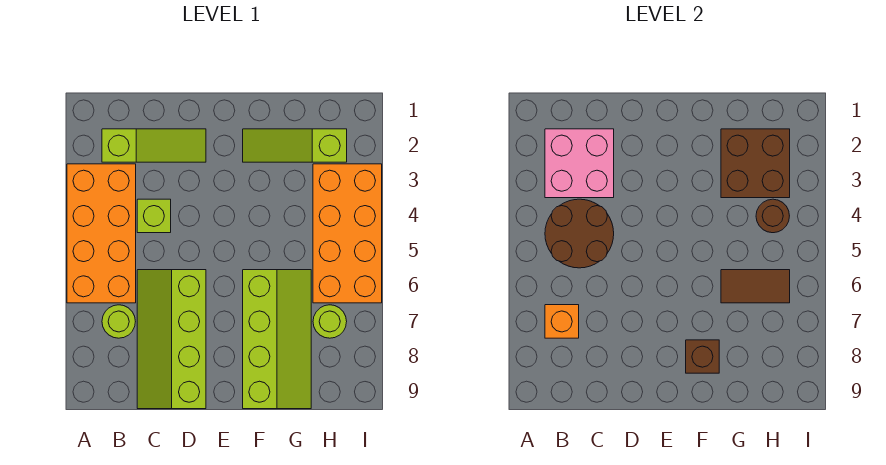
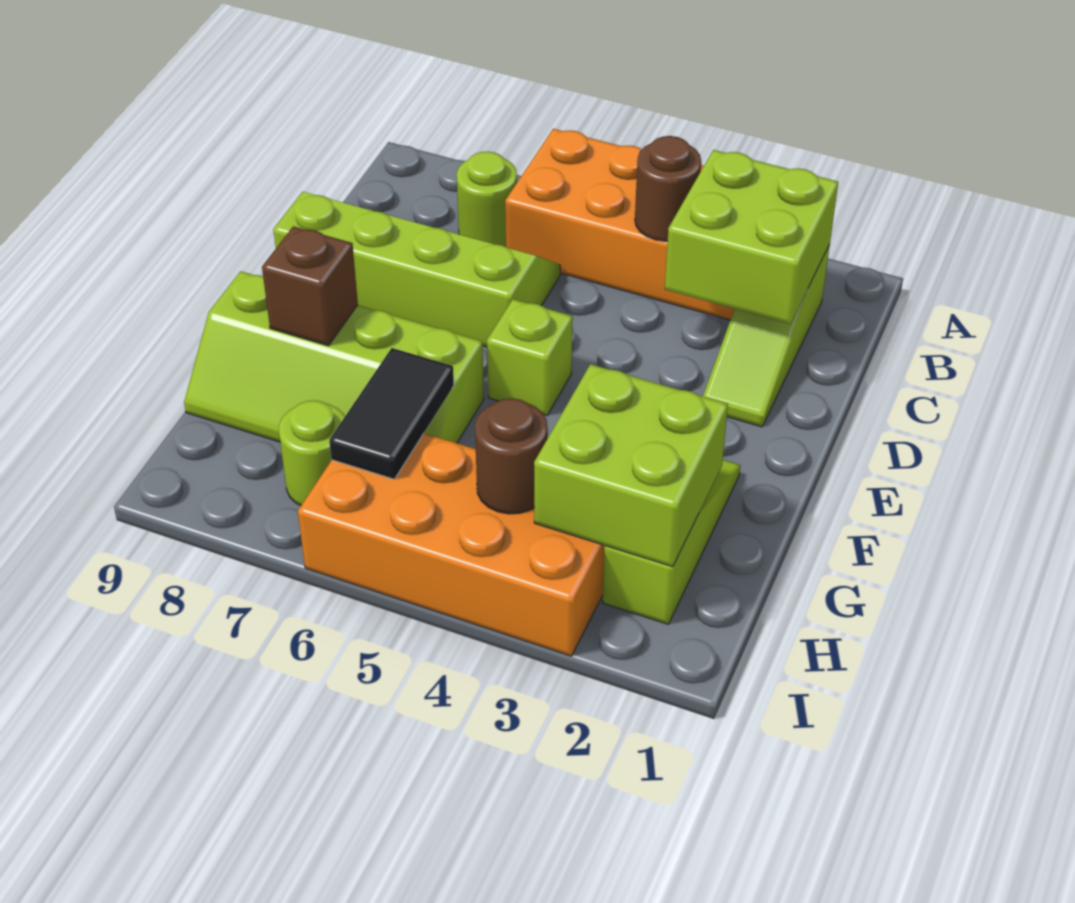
pink brick B2:C3 level 2 -> lime brick B2:C3 level 2
brown round brick B4:C5 level 2 -> brown round brick B4 level 2
orange brick B7 level 2 -> none
lime brick C4 level 1 -> lime brick E5 level 1
brown brick G2:H3 level 2 -> lime brick G2:H3 level 2
brown tile G6:H6 level 2 -> black tile G6:H6 level 2

